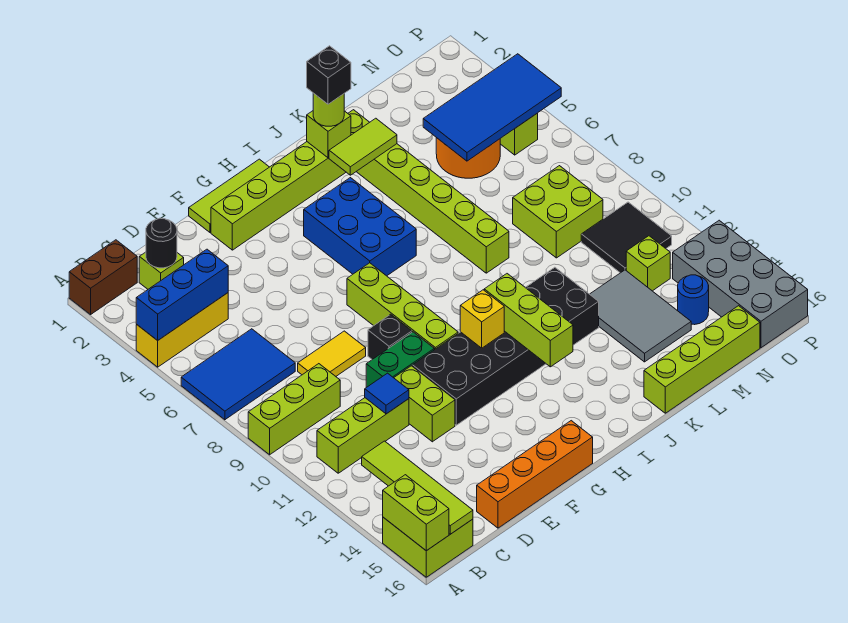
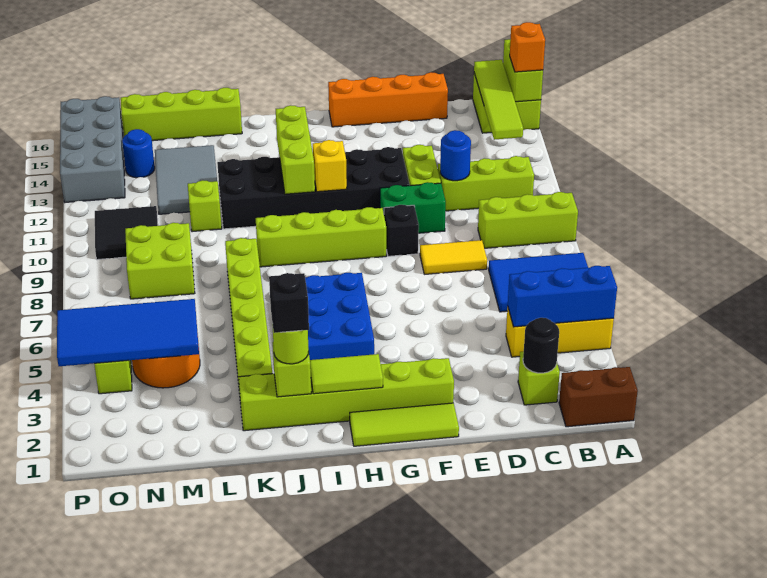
none -> orange brick A15 level 3
blue tile D11 level 2 -> blue round brick D11 level 2
lime brick G7:G10 level 1 -> lime brick G9:J9 level 1
lime tile J3:K3 level 2 -> lime tile H2:I2 level 2
lime brick N12 level 1 -> lime brick L11 level 1

